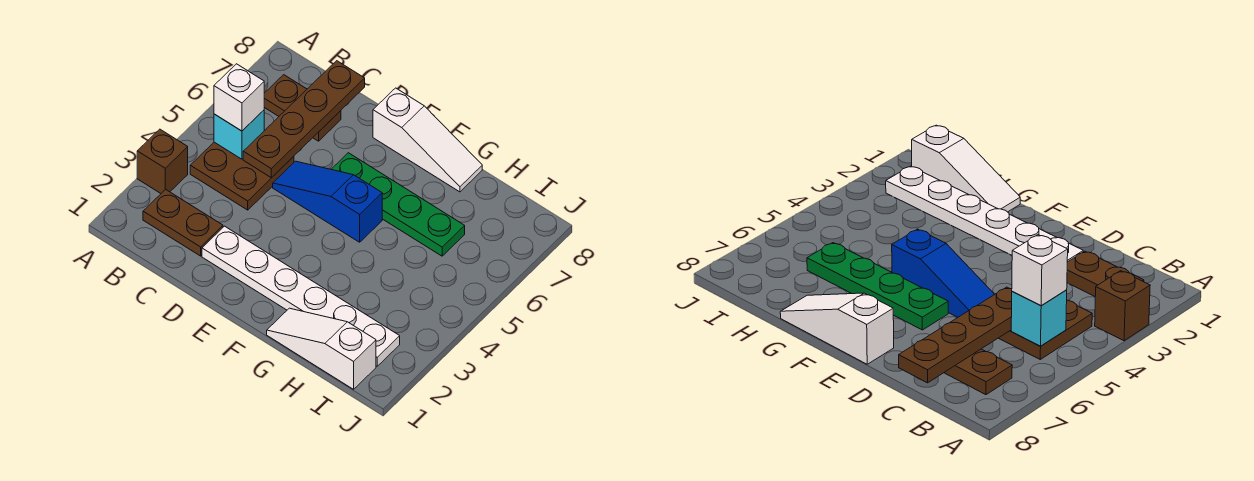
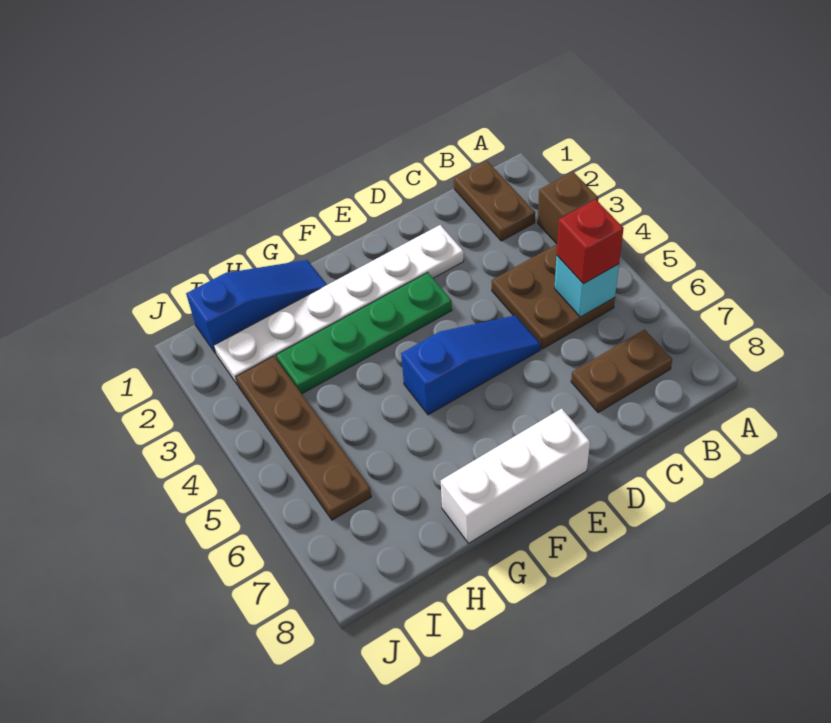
brown plate B2:C2 level 1 -> brown plate B1:B2 level 1
white brick B5 level 3 -> red brick B5 level 3
brown plate C5:C8 level 2 -> brown plate I3:I6 level 1
green plate E6:H6 level 1 -> green plate E3:H3 level 1
white slope E8:G8 level 1 top E -> white brick E8:G8 level 1
white slope G1:I1 level 1 top I -> blue slope G1:I1 level 1 top I

